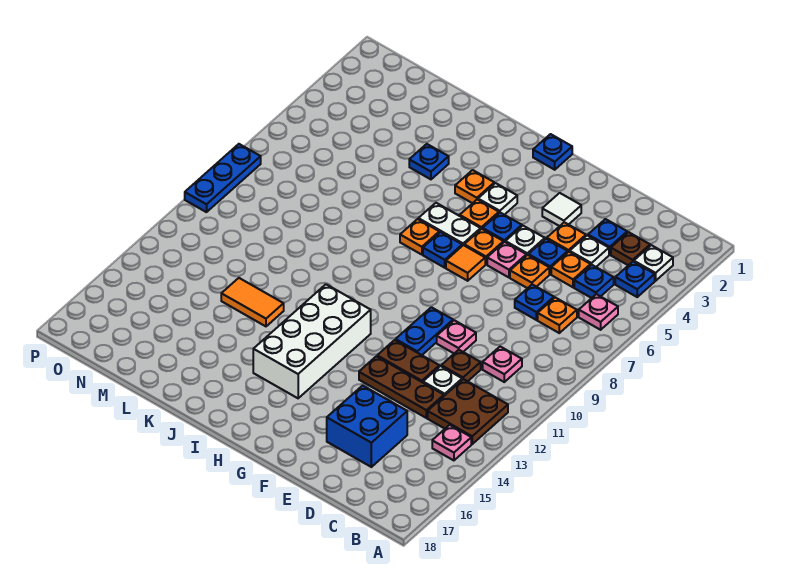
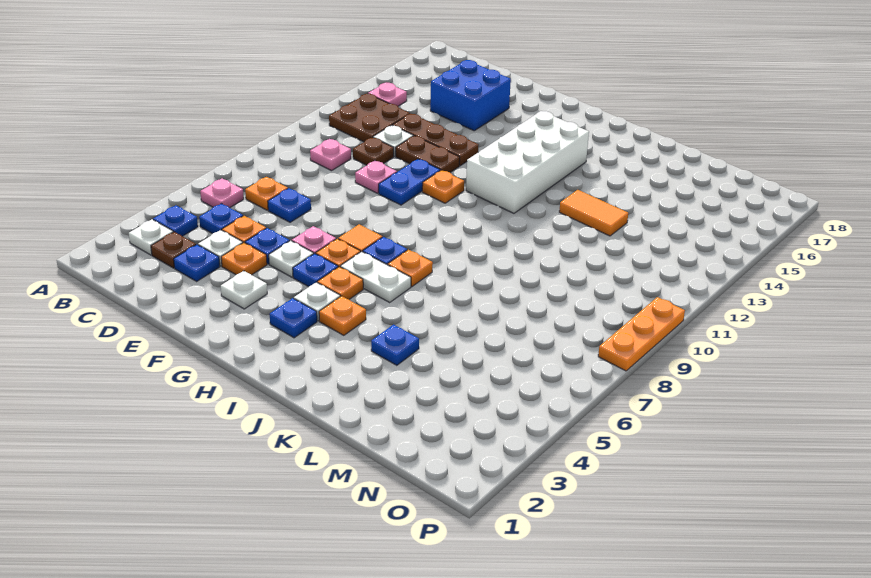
orange plate E6 level 1 -> orange plate G11 level 1
white tile F3 level 1 -> white plate F3 level 1
blue plate H1 level 1 -> blue plate H3 level 1
blue plate P8:P10 level 1 -> orange plate P8:P10 level 1

